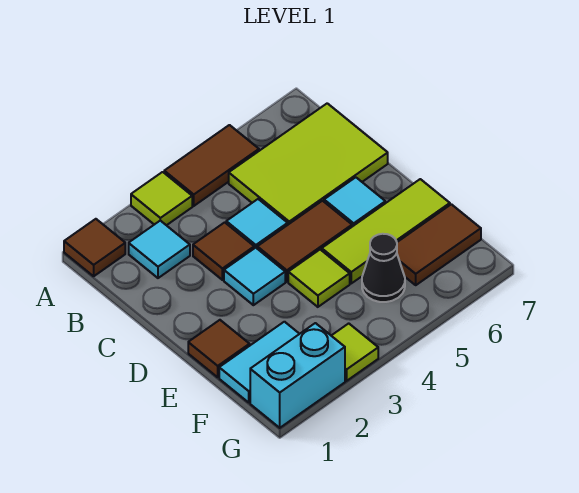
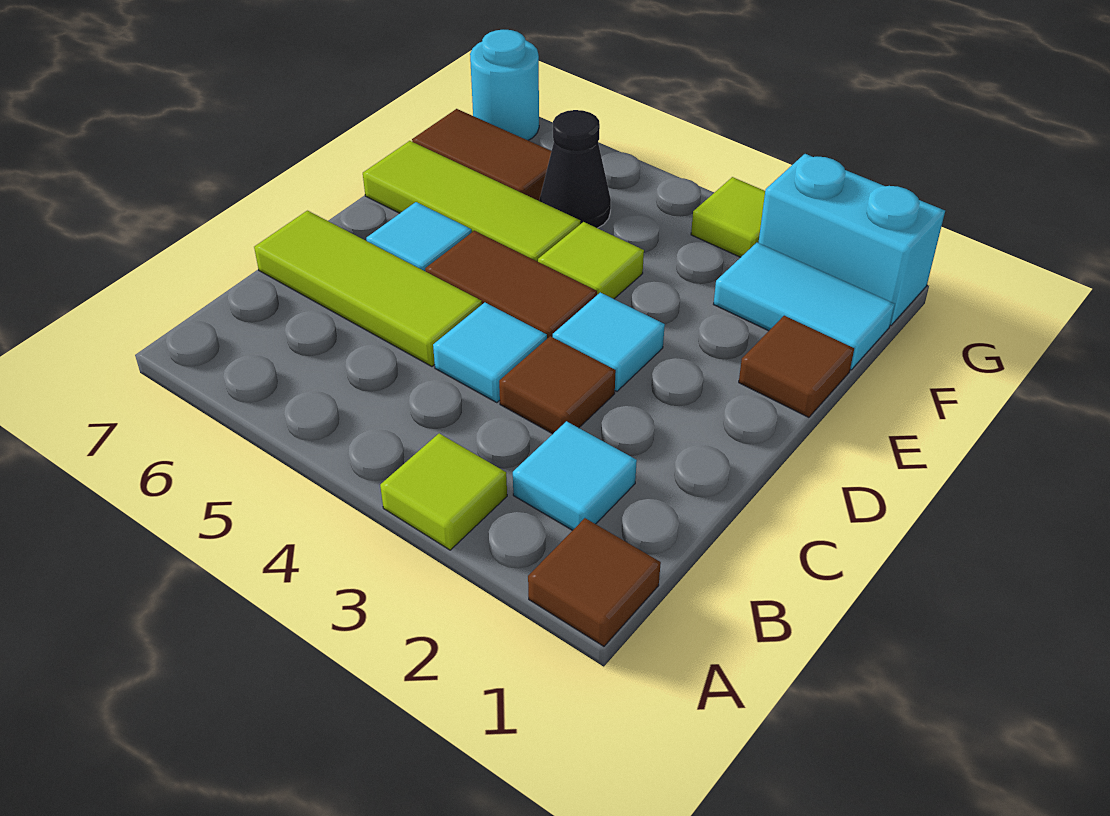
brown tile A4:A5 level 1 -> none
lime tile B5:C7 level 1 -> lime tile C5:C7 level 1
none -> cyan round brick G7 level 1

